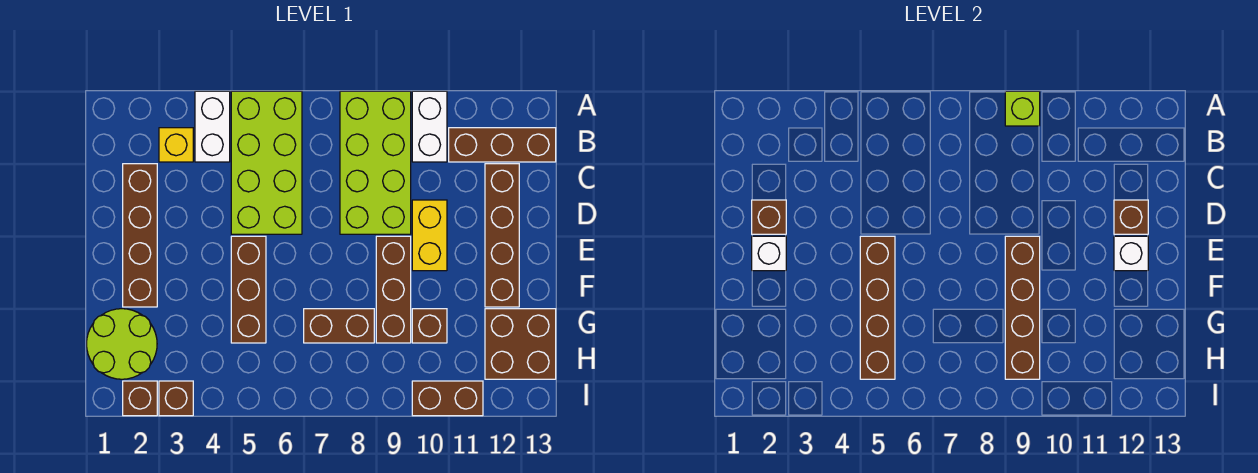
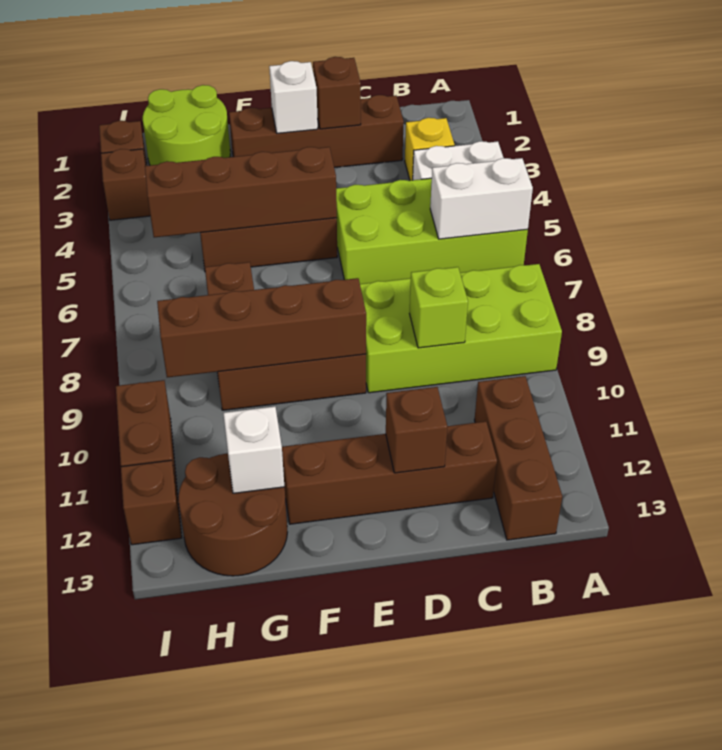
lime brick A9 level 2 -> lime brick C9 level 2
white brick A10:B10 level 1 -> white brick A6:B6 level 2
yellow brick D10:E10 level 1 -> none
white brick E12 level 2 -> white brick G12 level 2
brown brick G10 level 1 -> brown brick I12 level 1
brown brick G12:H13 level 1 -> brown round brick G12:H13 level 1

